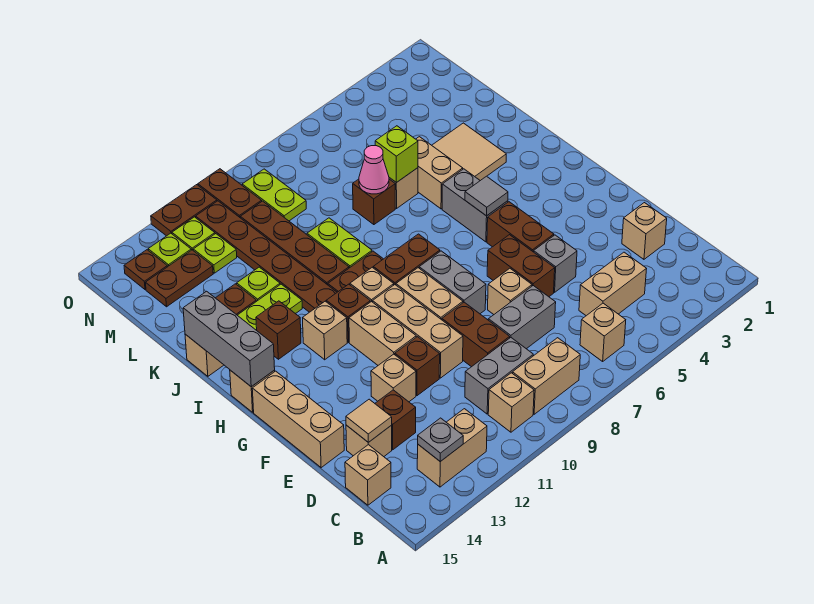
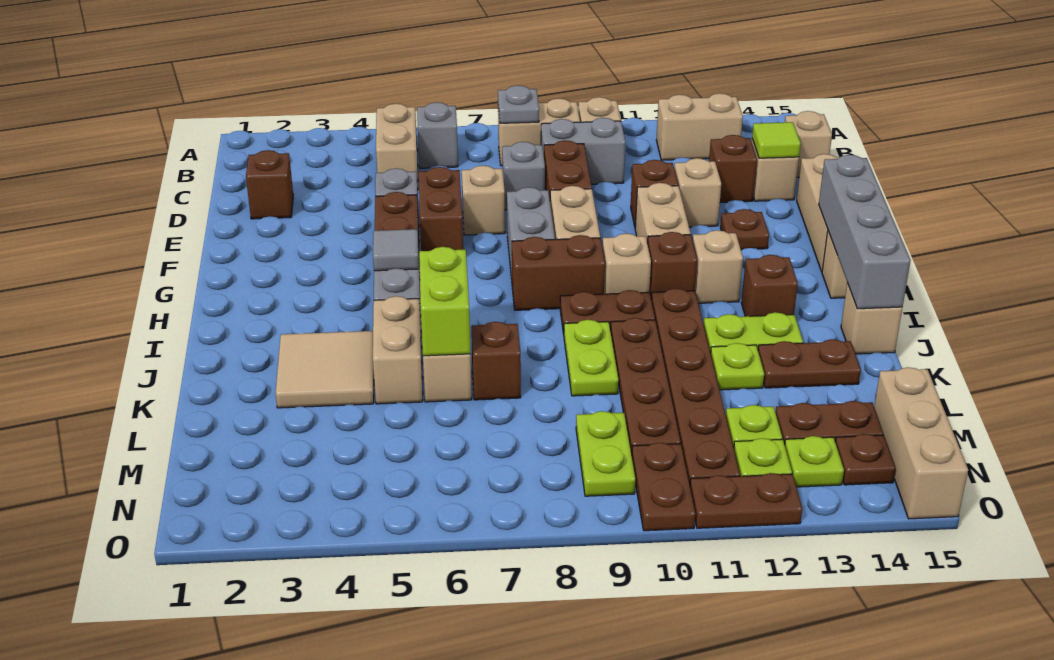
tan brick B6 level 1 -> grey brick B6 level 1
grey plate B13 level 2 -> grey plate B8 level 2
tan brick C4:C5 level 1 -> tan brick B5:C5 level 1
tan brick D2 level 1 -> brown brick D2 level 1
grey brick D7:D8 level 1 -> grey brick D8 level 1
tan tile D14 level 2 -> lime tile D14 level 2
tan brick E10:G10 level 1 -> tan brick M15:O15 level 1
none -> brown plate F13 level 1
grey brick H15:J15 level 2 -> grey brick G15:J15 level 2
lime brick K6 level 2 -> lime brick J6:K6 level 2
pink cone K7 level 2 -> none

